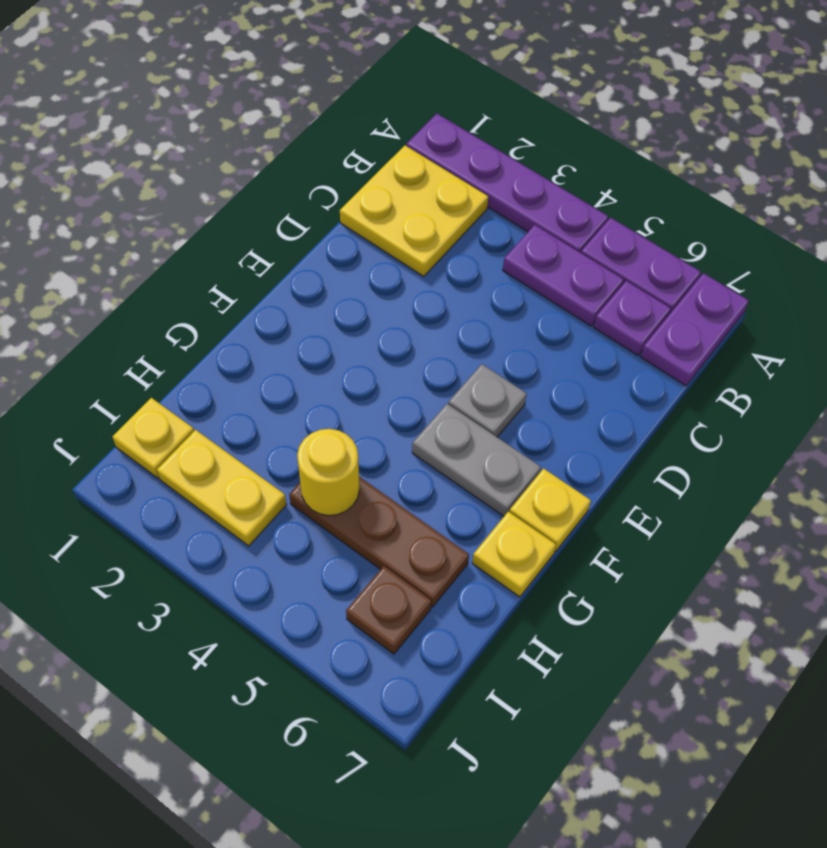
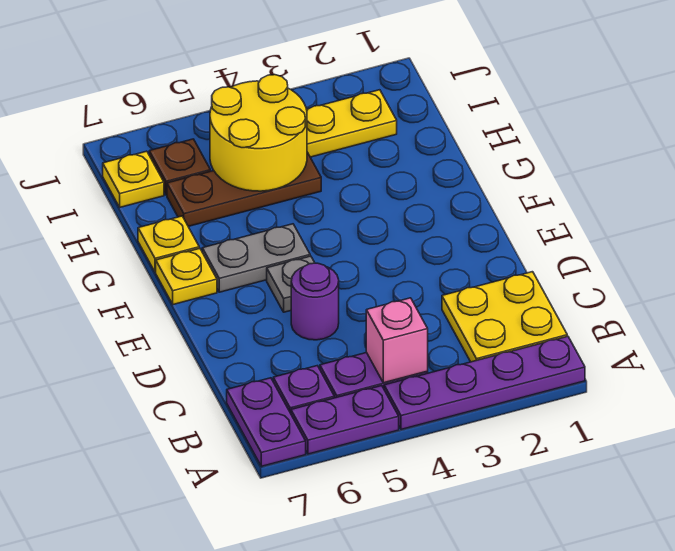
none -> pink brick B4 level 2
none -> purple round brick D5 level 1
yellow round brick H4 level 2 -> yellow round brick H4:I5 level 2
yellow plate I1 level 1 -> yellow plate I7 level 1

